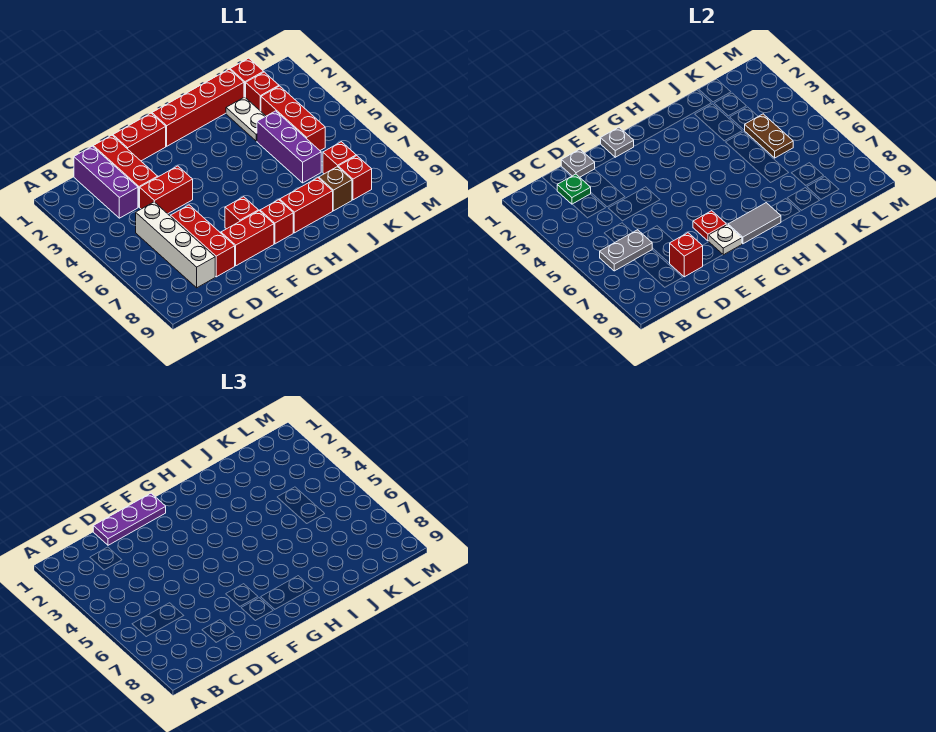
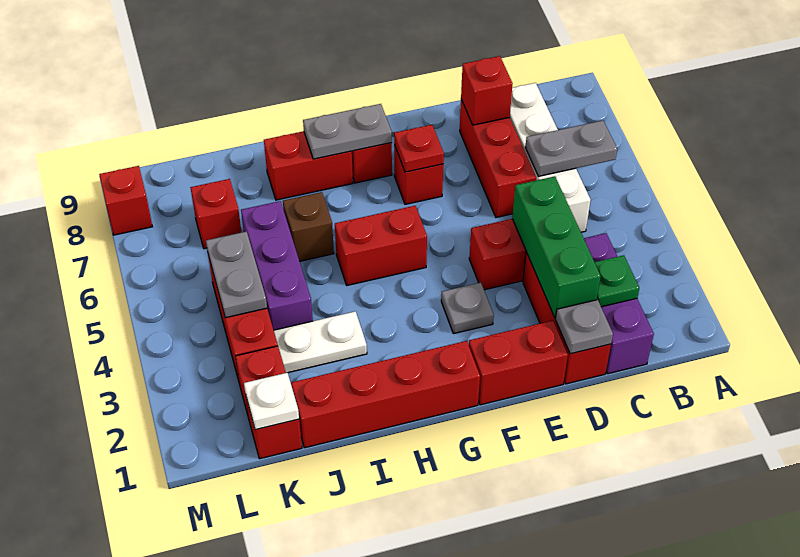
purple plate D1:F1 level 3 -> none
none -> green brick D2:D4 level 2
red brick E8:F8 level 1 -> red brick G5:H5 level 1
grey plate F1 level 2 -> grey plate F3 level 1
white plate F8 level 2 -> white plate K1 level 2
grey tile G8:H8 level 2 -> grey plate G8:H8 level 2
white plate J2:J3 level 1 -> white plate I3:J3 level 1
brown brick J8 level 1 -> brown brick I6 level 1
brown plate K4:K5 level 2 -> grey plate K4:K5 level 2
red brick K8 level 1 -> red brick M8 level 1

